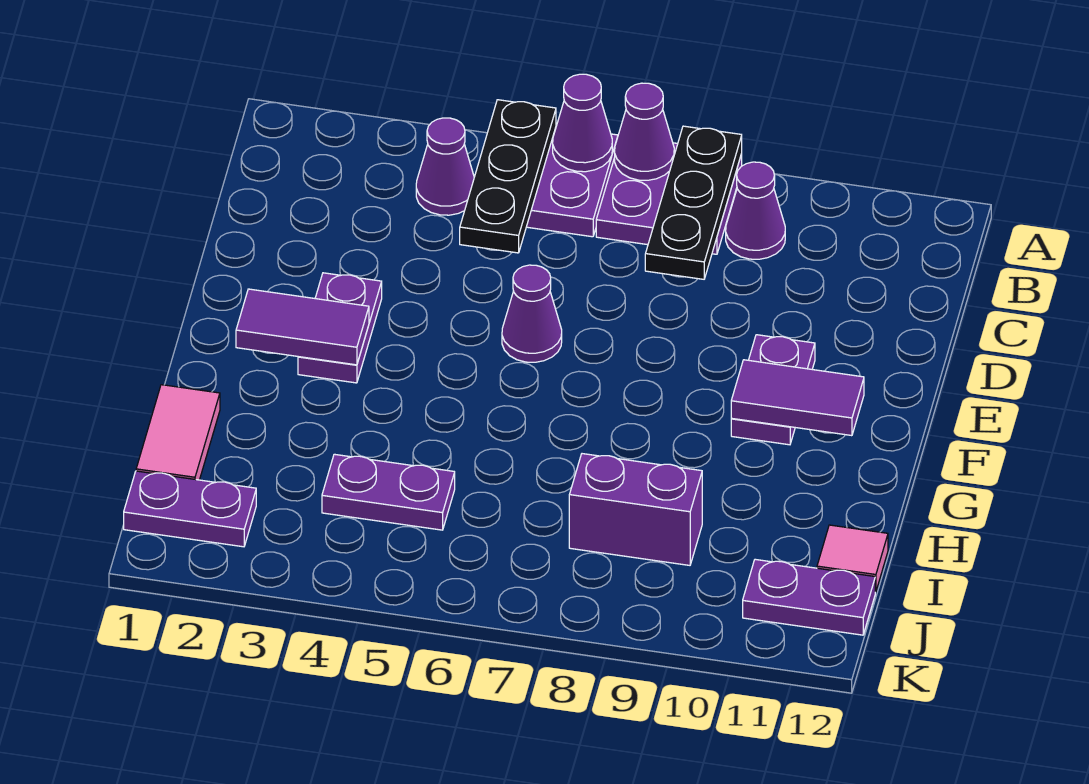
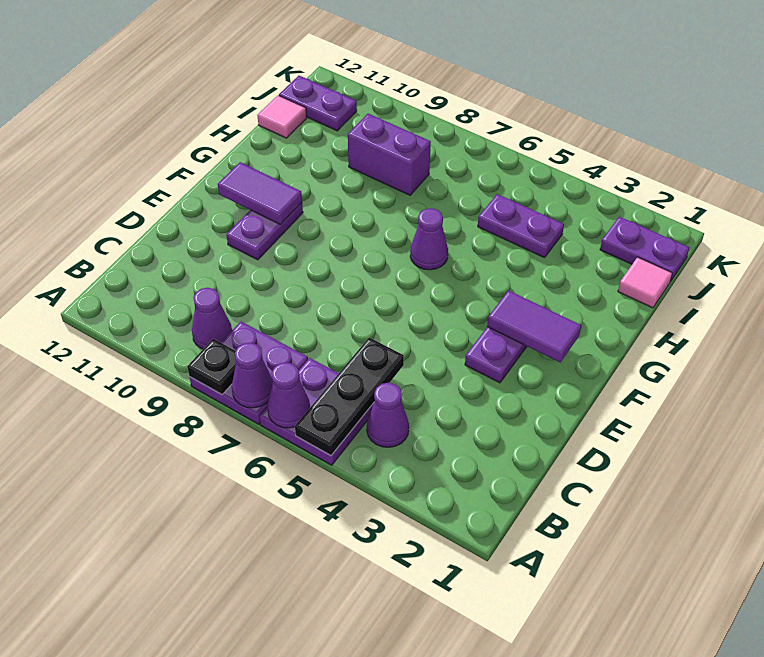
black plate A8:C8 level 2 -> black plate A8 level 2
purple cone E6 level 1 -> purple cone G6 level 1
pink tile H1:I1 level 1 -> pink tile I1 level 1

